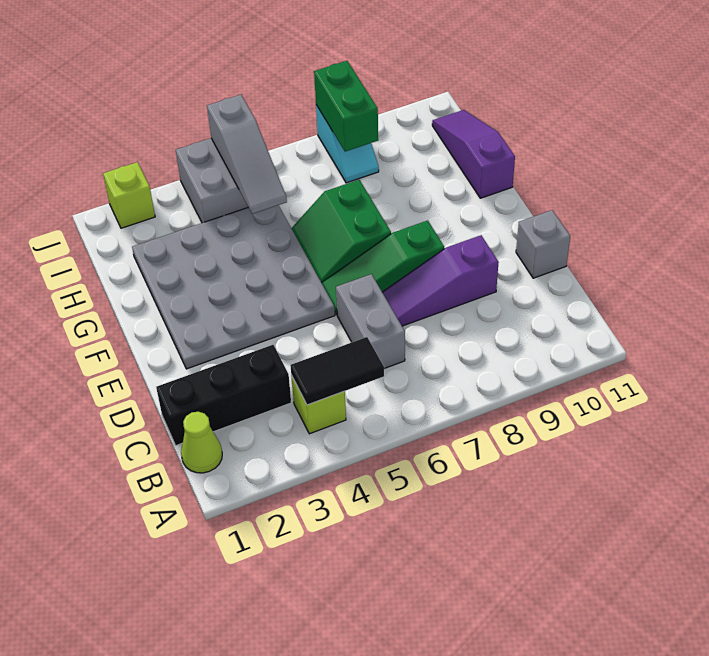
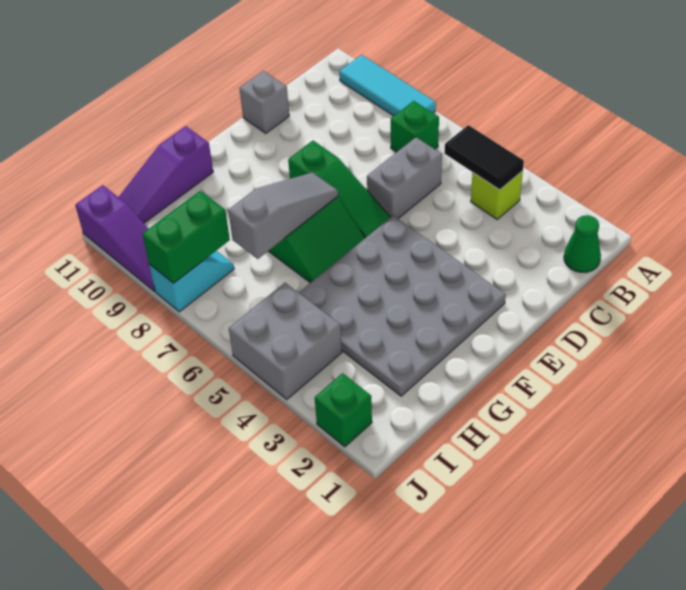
none -> cyan tile A8:A10 level 1
lime cone B1 level 1 -> green cone B1 level 1
none -> green brick B7 level 1
black brick C1:C3 level 1 -> none
purple slope D7:D9 level 1 top 9 -> purple slope J9:J11 level 1 top 11
grey slope H5:J5 level 2 top J -> grey slope F7:H7 level 2 top H
lime brick J2 level 1 -> green brick J2 level 1

